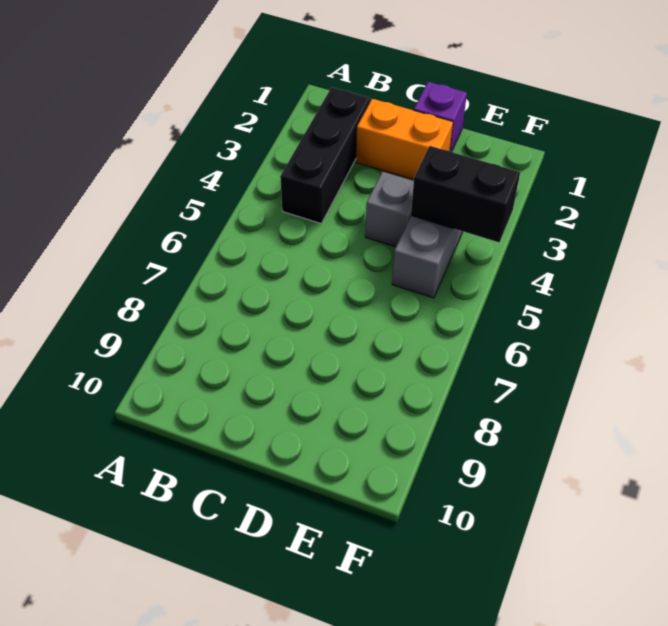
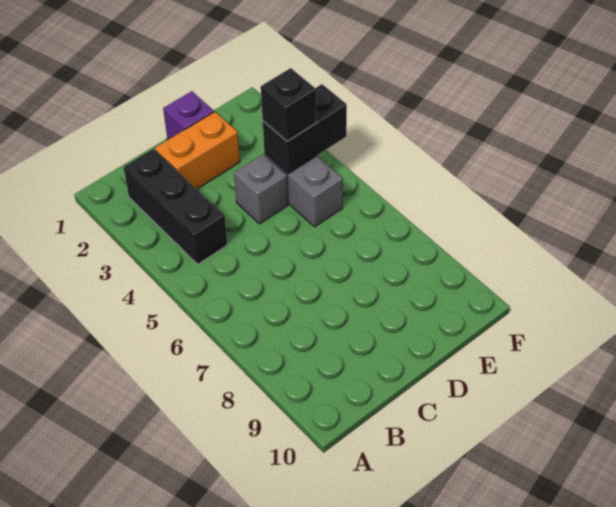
none -> black brick E4 level 3

